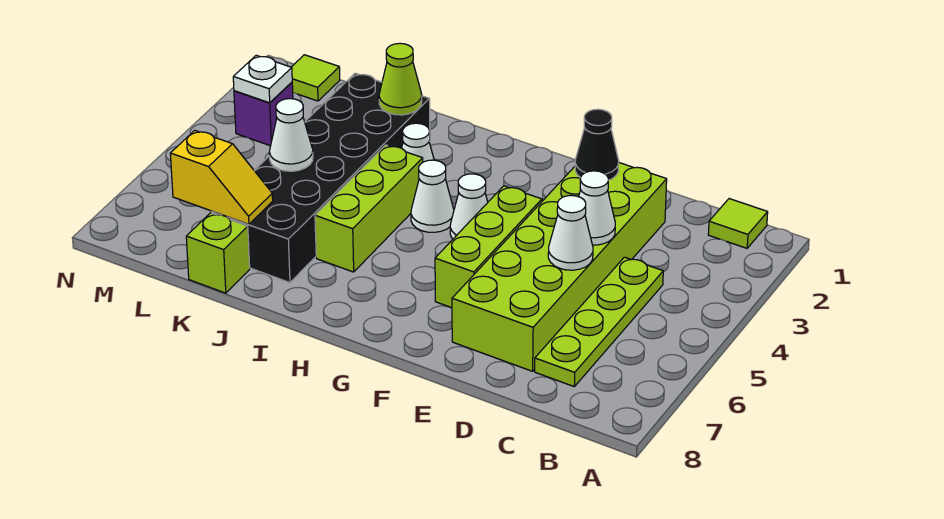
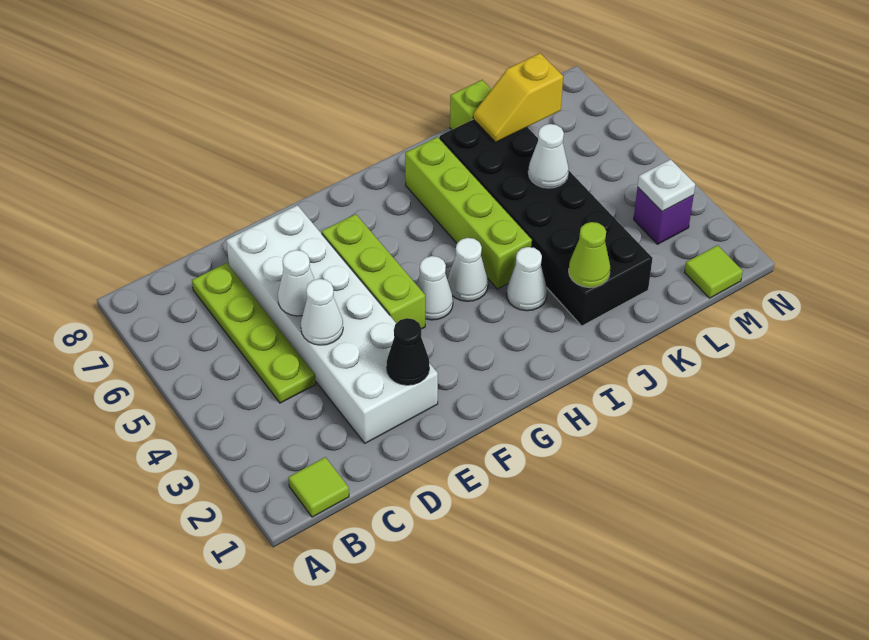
lime brick D2:E7 level 1 -> white brick D2:E7 level 1
lime brick I4:I6 level 1 -> lime brick I4:I7 level 1

